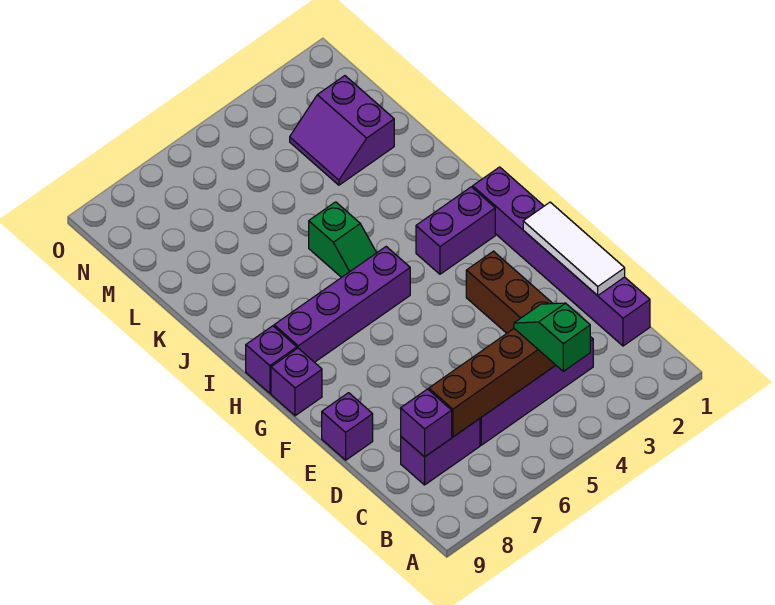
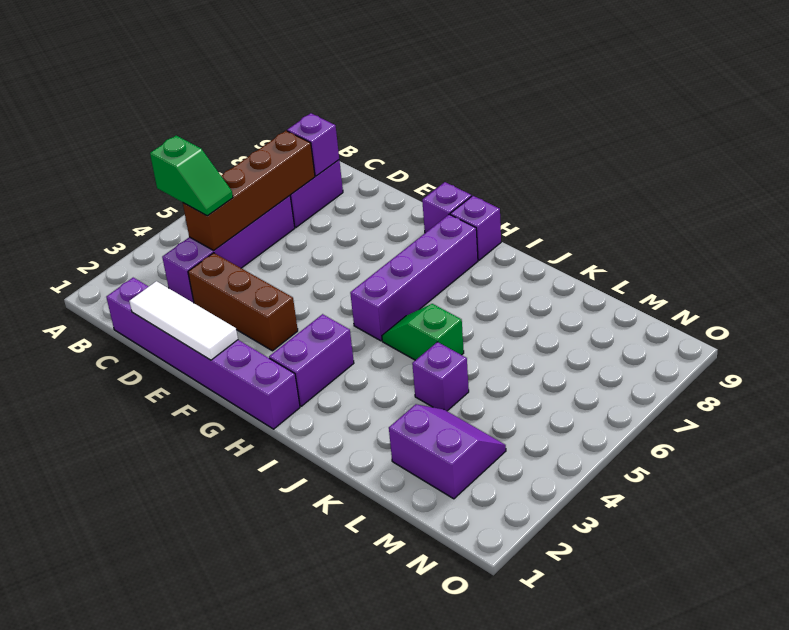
purple brick E9 level 1 -> purple brick K4 level 1

